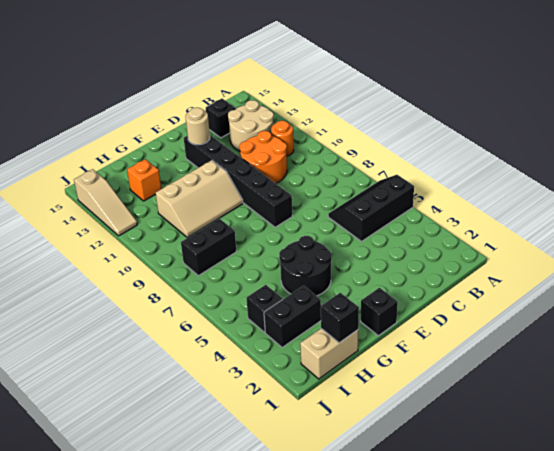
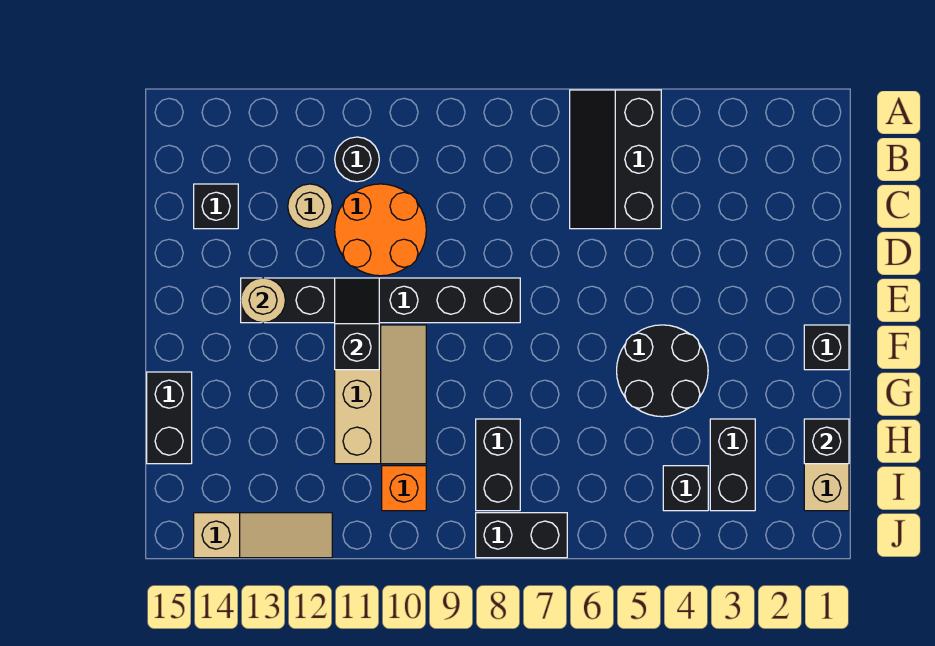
orange round brick B11 level 1 -> black round brick B11 level 1
tan round brick B12:C13 level 1 -> tan round brick C12 level 1
none -> black slope E11:F11 level 2 top F
none -> black brick G15:H15 level 1
orange brick H13 level 1 -> orange brick I10 level 1
none -> black brick J7:J8 level 1

